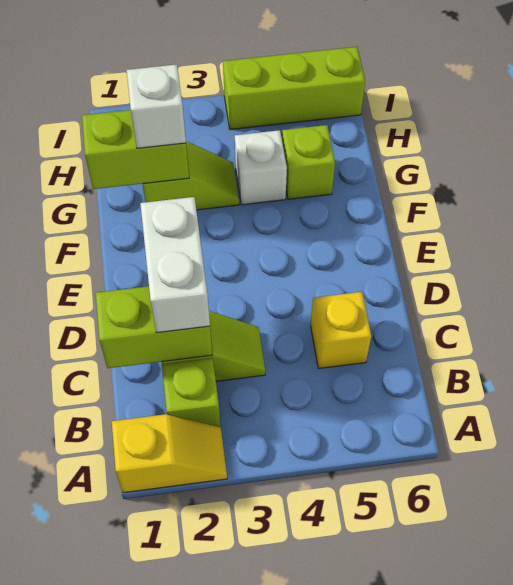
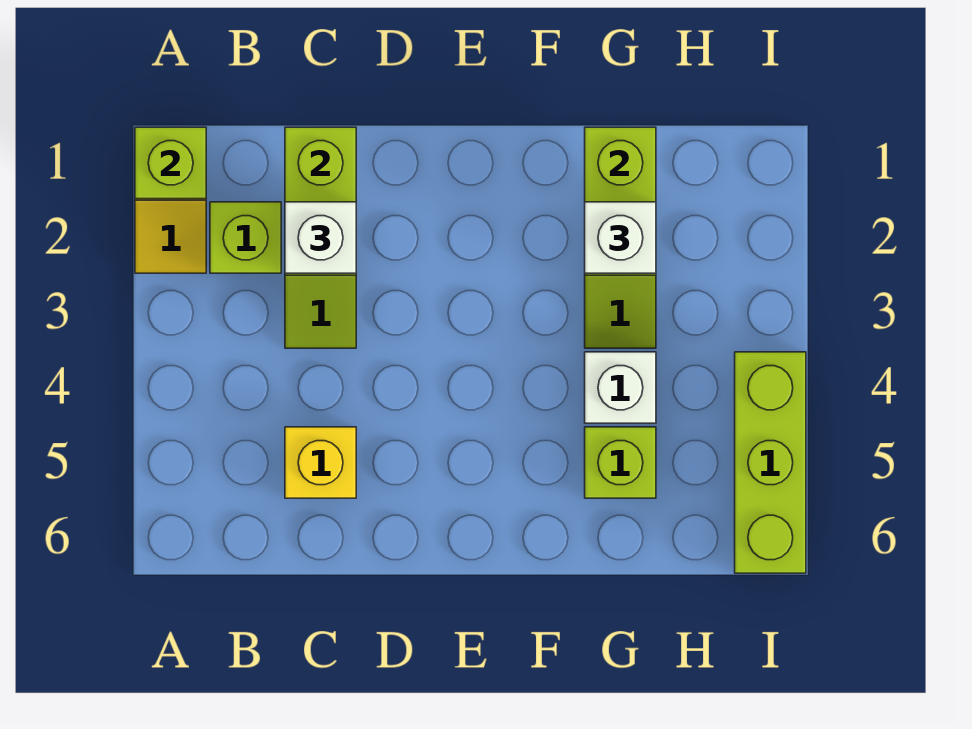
none -> lime brick A1 level 2
white brick C2:D2 level 3 -> white brick C2 level 3

